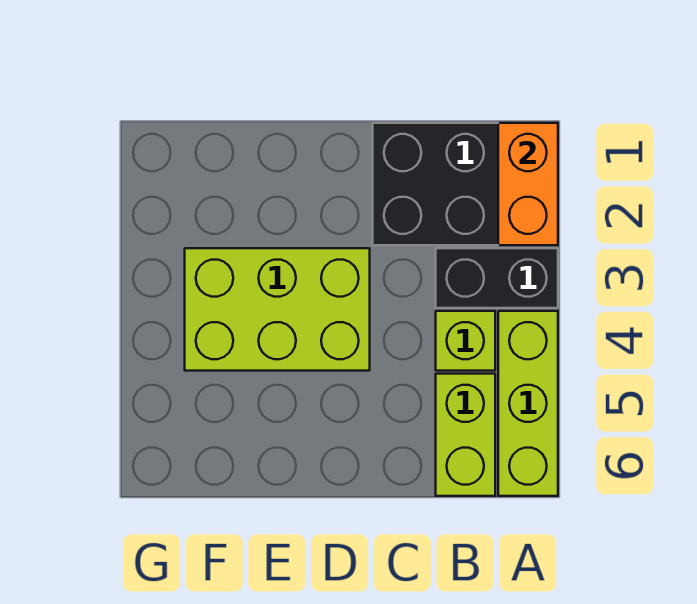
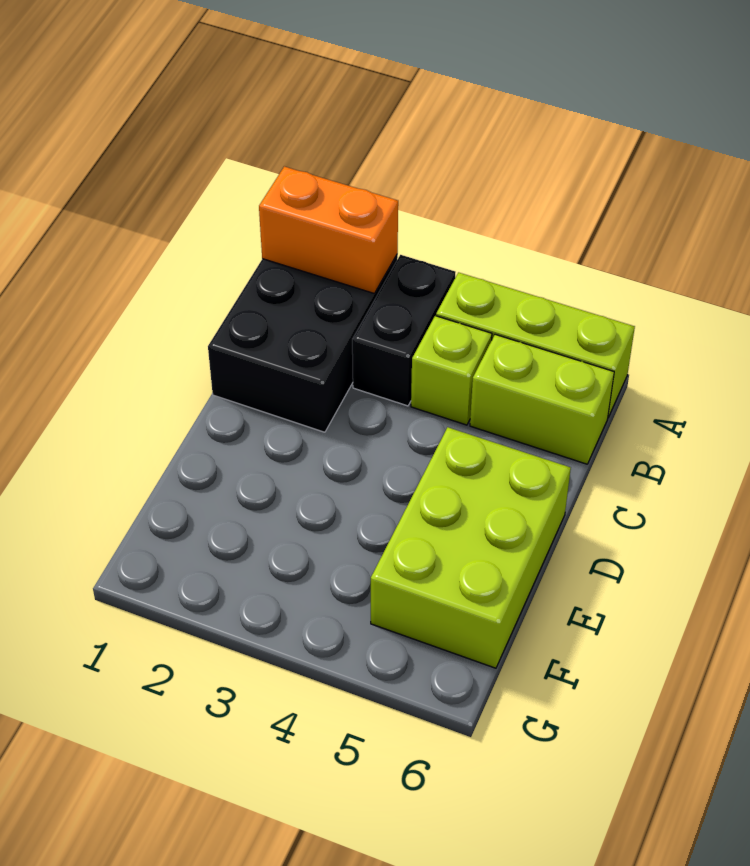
lime brick D3:F4 level 1 -> lime brick D5:F6 level 1

